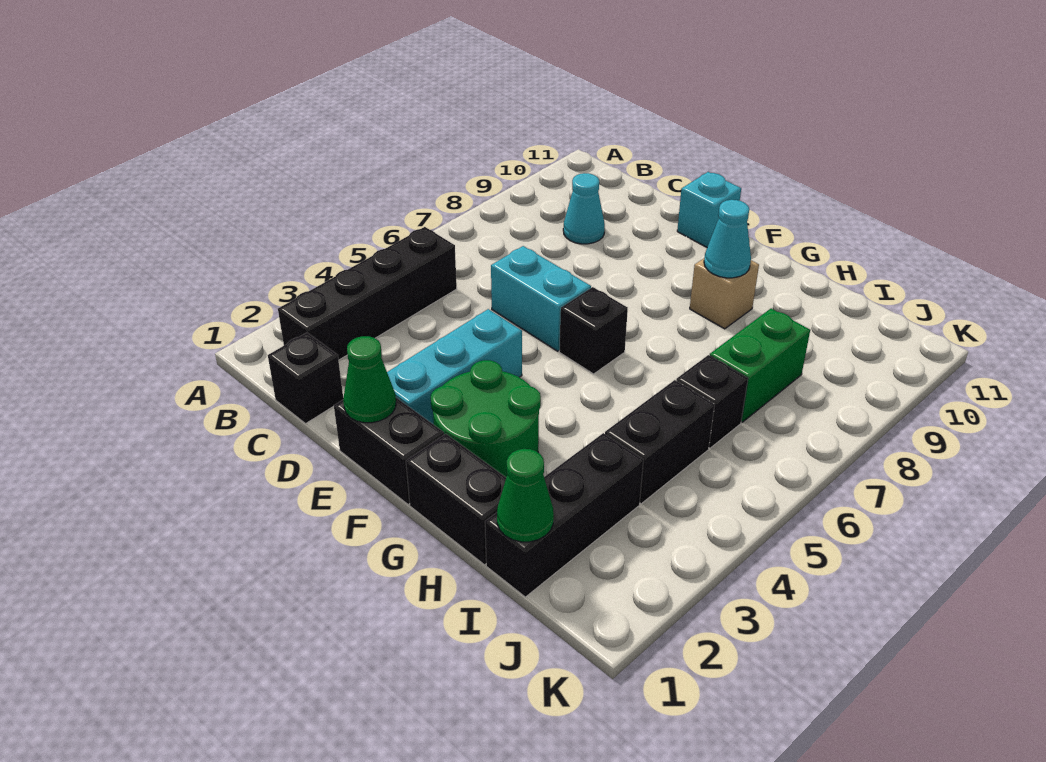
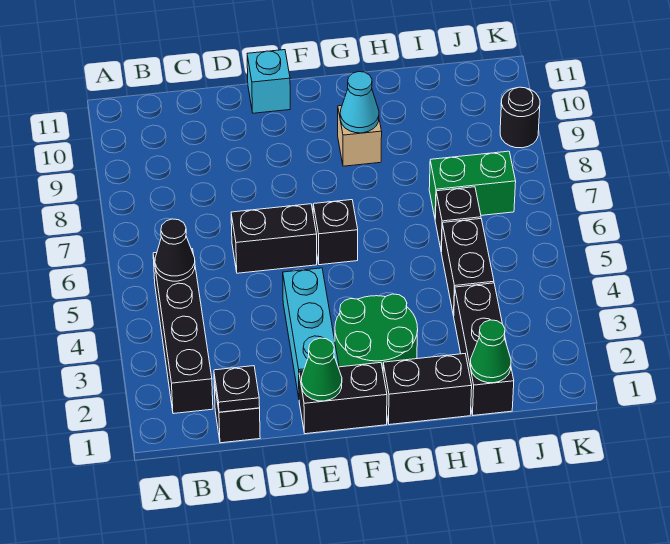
none -> black cone B5 level 2
none -> black plate C1 level 2
cyan cone C9 level 1 -> none
cyan brick D6:E6 level 1 -> black brick D6:E6 level 1
green brick I7:I8 level 1 -> green brick I7:J7 level 1
none -> black round brick K9 level 1

